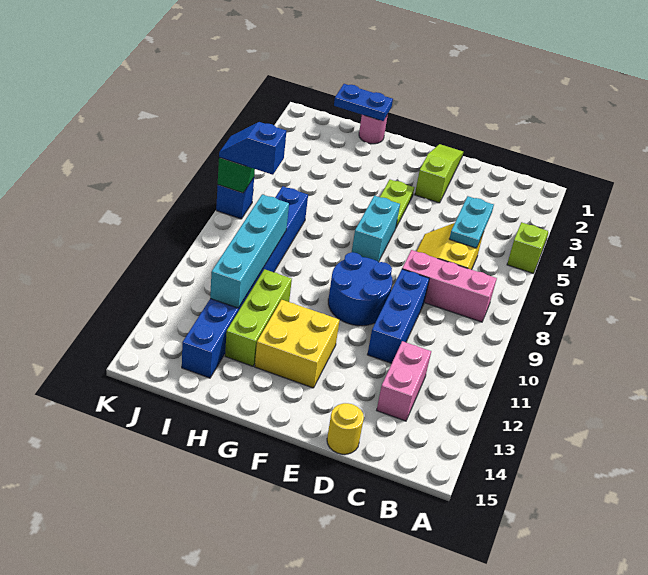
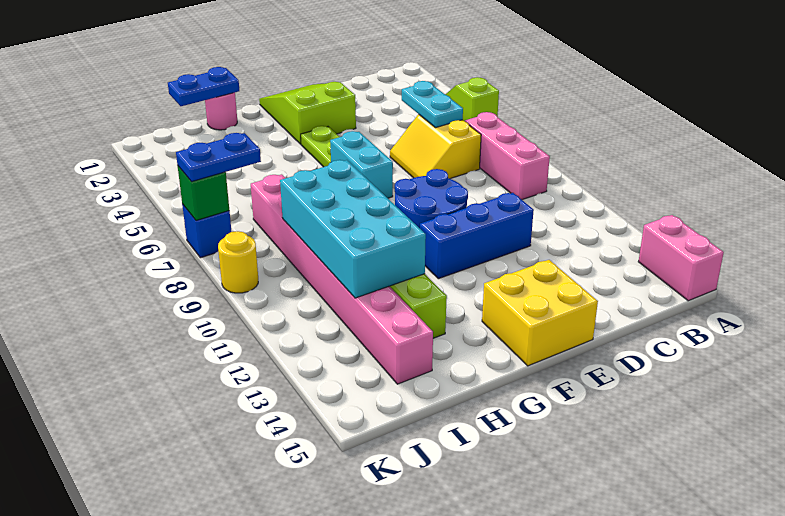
pink brick B8:D8 level 1 -> pink brick B7:B9 level 1
pink brick C12:C13 level 1 -> pink brick A14:A15 level 1
blue brick D9:D11 level 1 -> blue brick D11:F11 level 1
yellow round brick D15 level 1 -> yellow round brick K9 level 1
lime slope E1:E3 level 1 top 3 -> lime slope E1:F3 level 1 top 3
yellow brick F12:G13 level 1 -> yellow brick E14:F15 level 1
blue brick I7:I14 level 1 -> pink brick I7:I14 level 1
cyan brick I9:I12 level 2 -> cyan brick H9:I12 level 2
blue slope J7:K7 level 3 top J -> blue plate J7:K7 level 3

